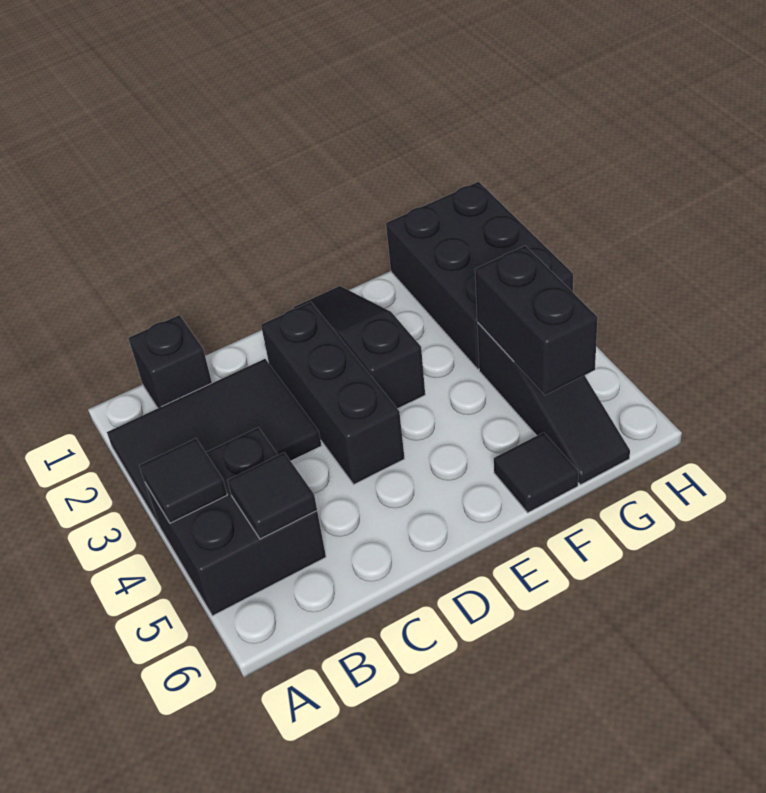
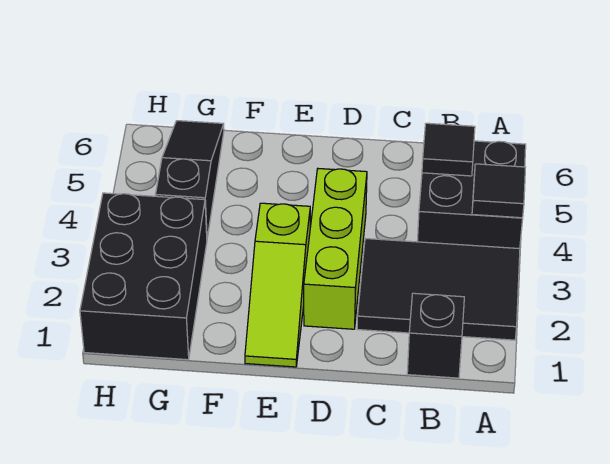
black brick D2:D4 level 1 -> lime brick D2:D4 level 1
black slope E1:E3 level 1 top 3 -> lime slope E1:E3 level 1 top 3
black tile F6 level 1 -> none
black brick G4:G5 level 2 -> none

